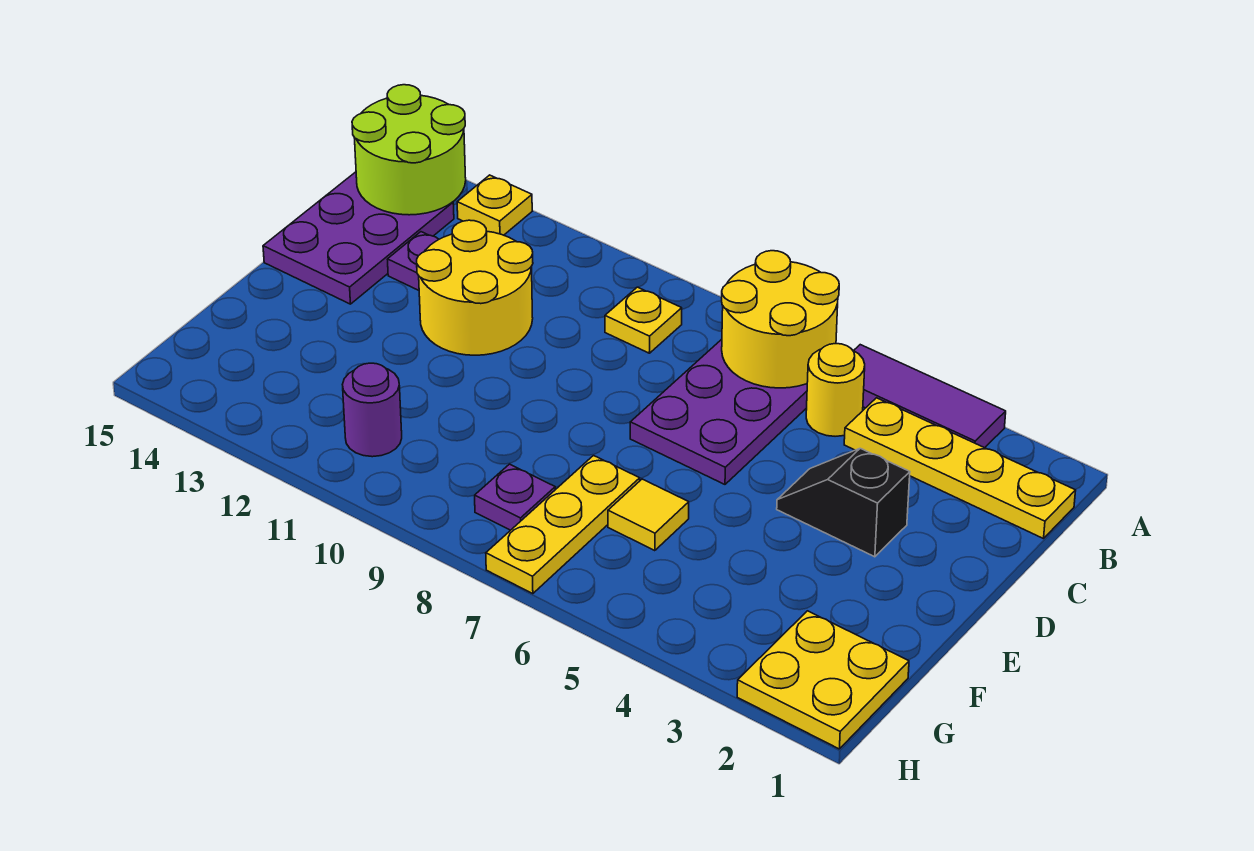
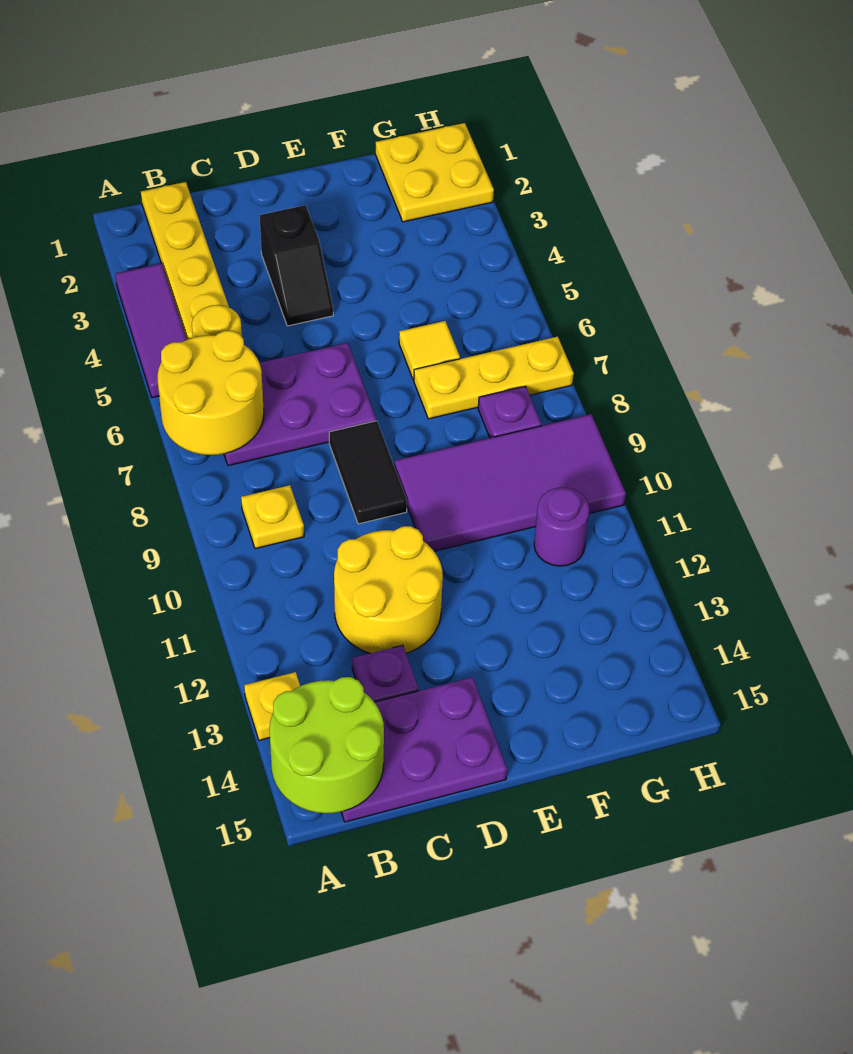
none -> black tile D8:D9 level 1
none -> purple tile E9:H10 level 1

